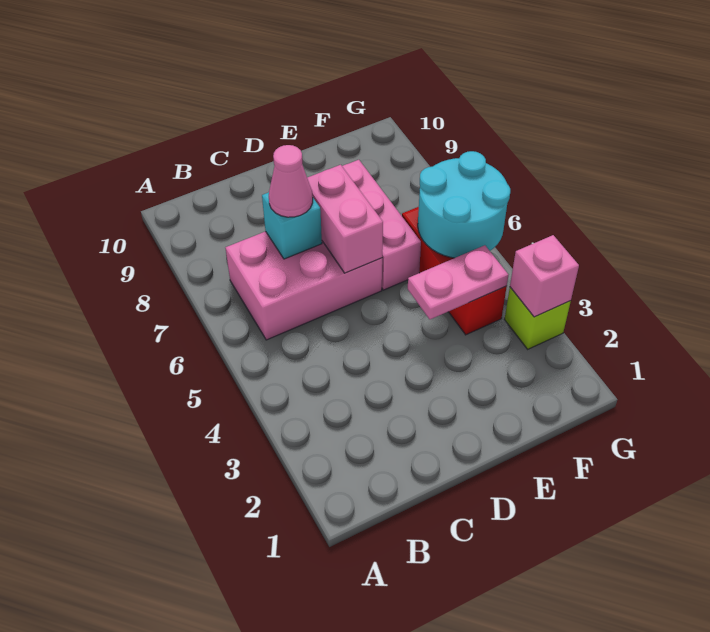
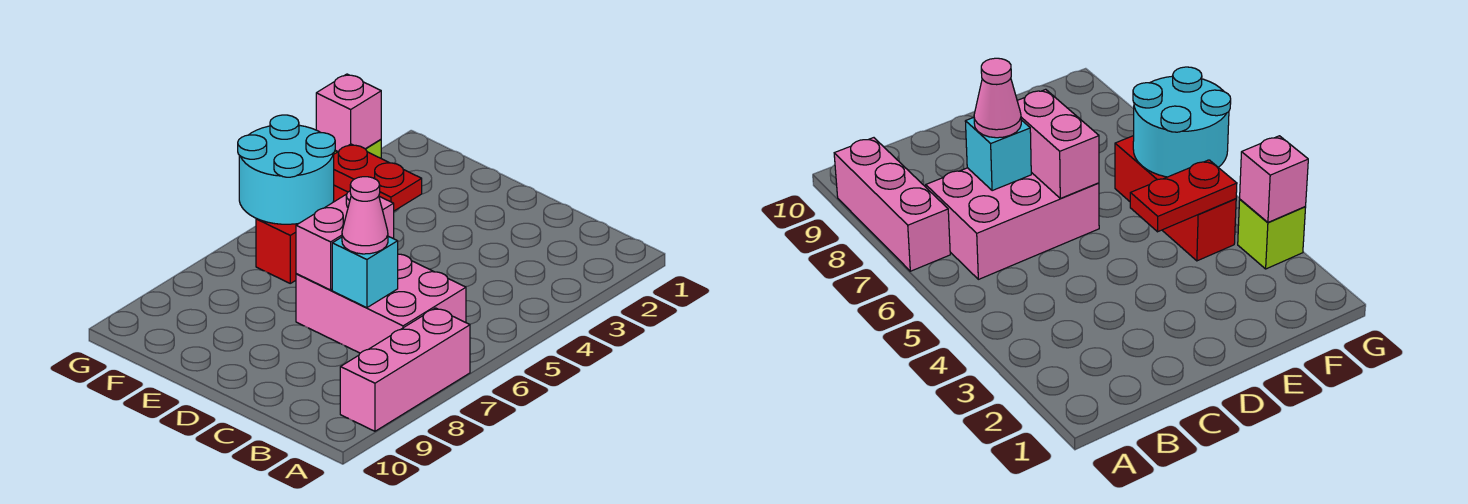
pink plate E4:F4 level 2 -> red plate E4:F4 level 2
pink brick E6:E8 level 1 -> pink brick A7:A9 level 1

